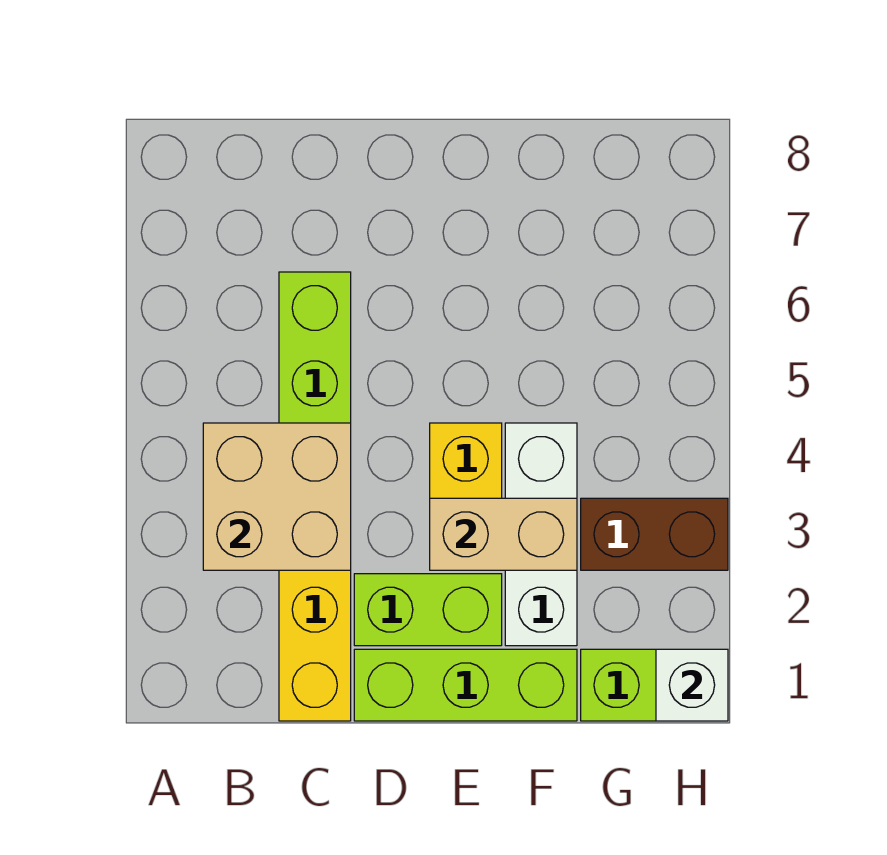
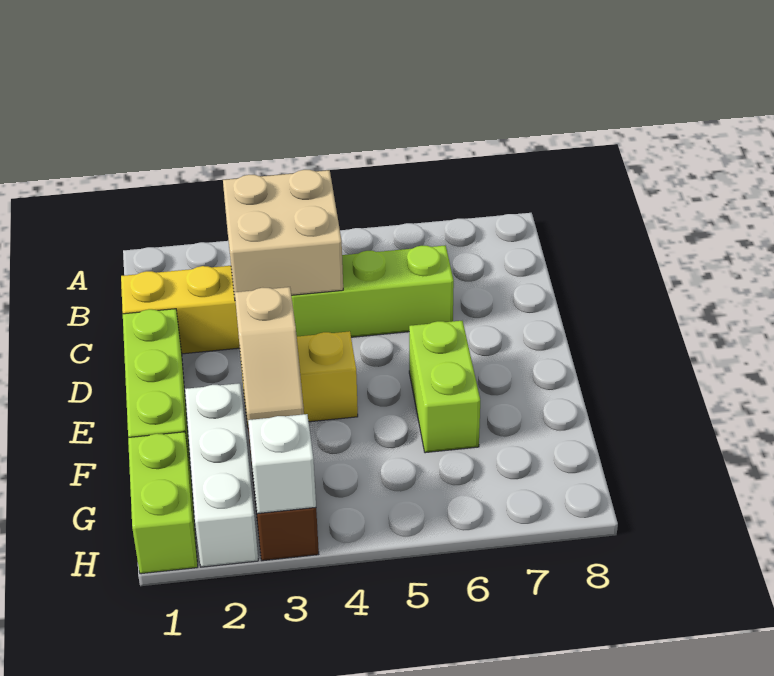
lime brick D2:E2 level 1 -> lime brick E6:F6 level 1
tan brick E3:F3 level 2 -> tan slope E3:F3 level 2 top E
white brick F2:F4 level 1 -> white brick F2:H2 level 1
white brick H1 level 2 -> white brick H3 level 2

